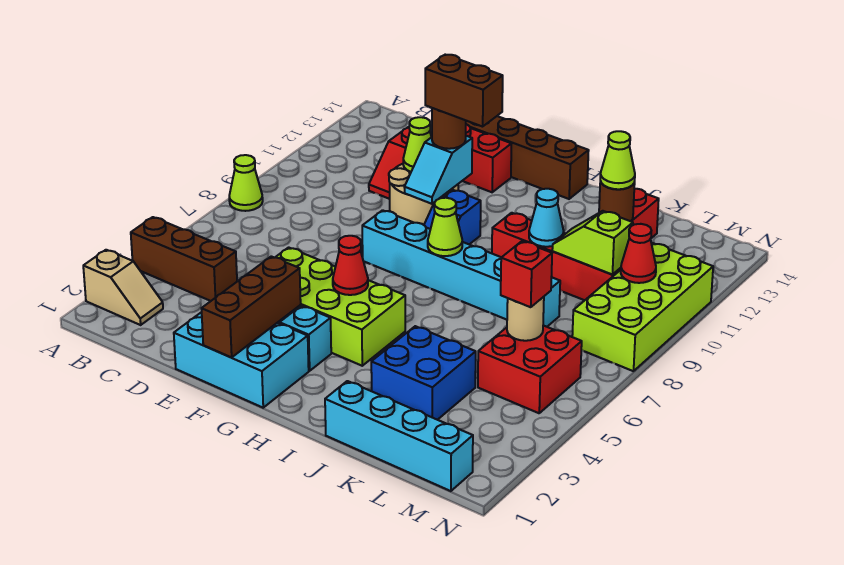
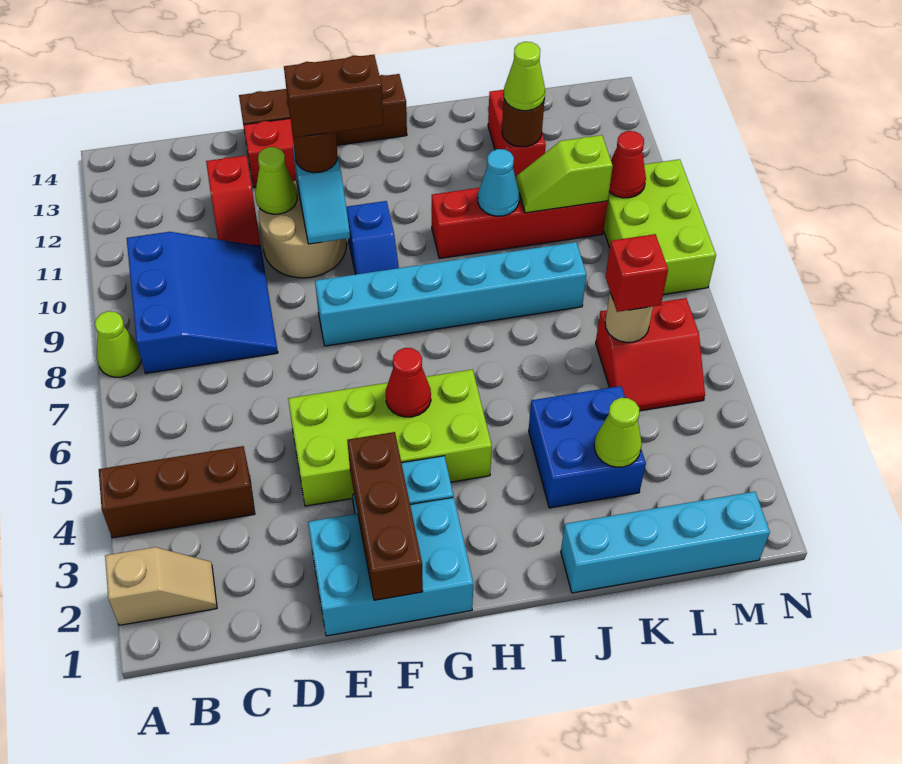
none -> blue slope B8:D10 level 1 top B
lime cone H8 level 2 -> lime cone K3 level 2
red brick L5:M6 level 1 -> red slope L5:M6 level 1 top 6
lime brick M8:N11 level 1 -> lime brick M8:N10 level 1

